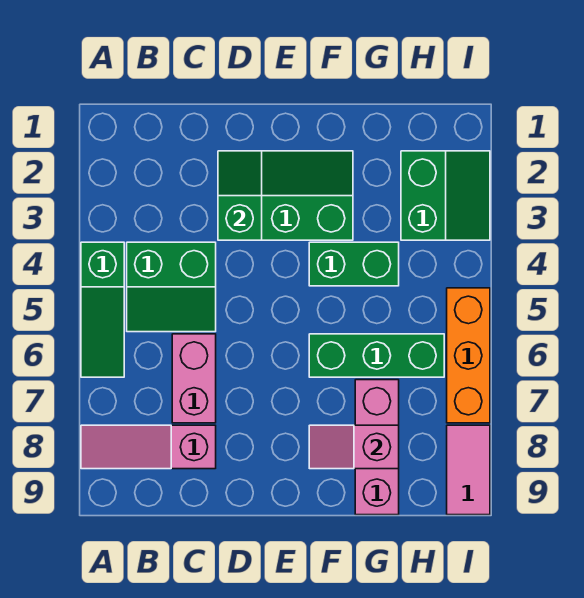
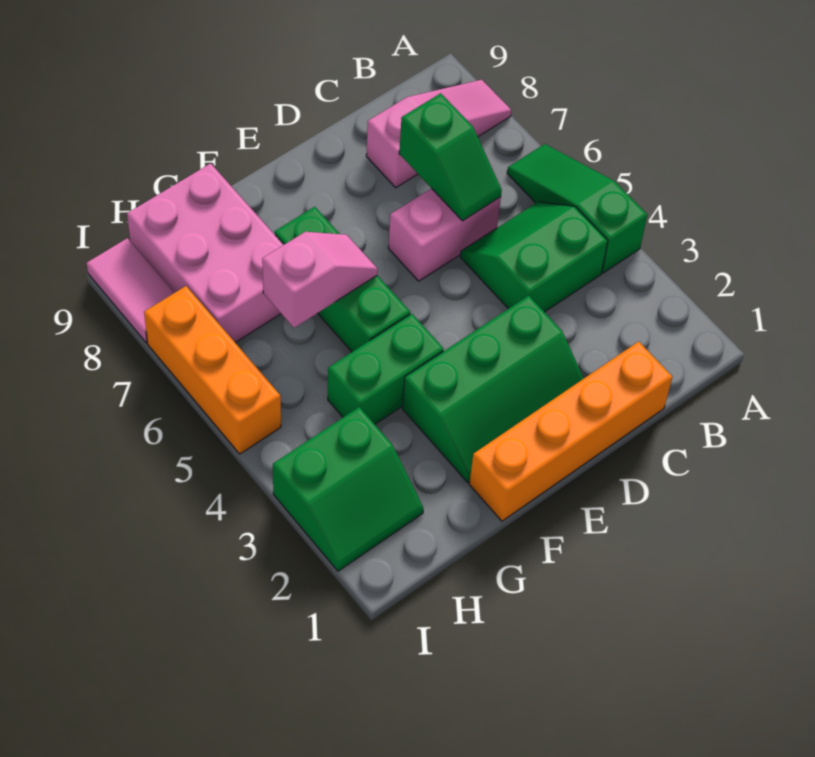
none -> orange brick C1:F1 level 1
pink brick C6:C7 level 1 -> pink brick C6:D6 level 1
green slope D2:D3 level 2 top 3 -> green slope C6:C7 level 2 top 7
green brick F6:H6 level 1 -> green brick F5:F7 level 1
pink slope F8:G8 level 2 top G -> pink slope F6:G6 level 2 top G
pink brick G7:G9 level 1 -> pink brick G7:H9 level 1
green slope H2:I3 level 1 top H -> green slope H2:I3 level 1 top 3

